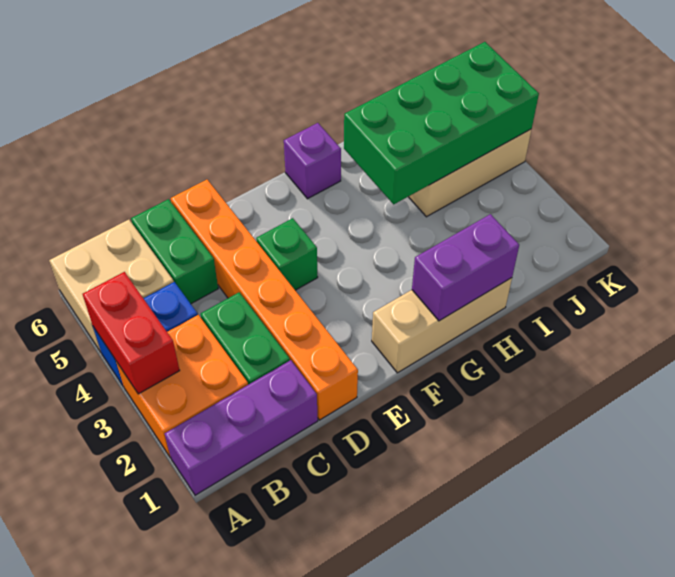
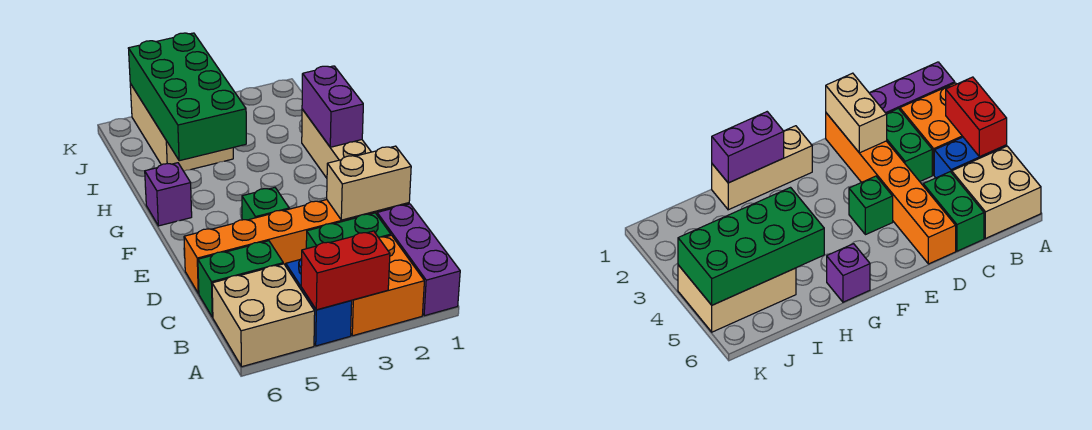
none -> tan brick D1:D2 level 2

